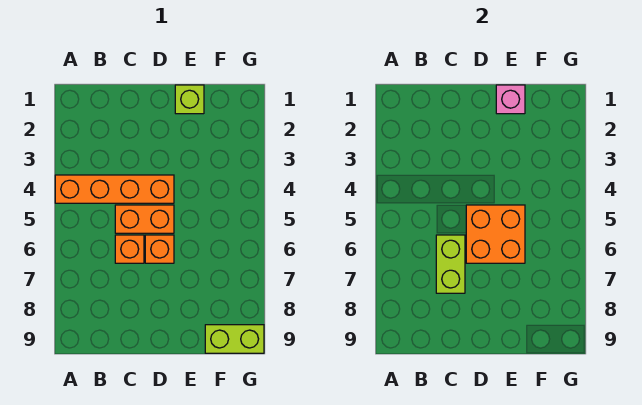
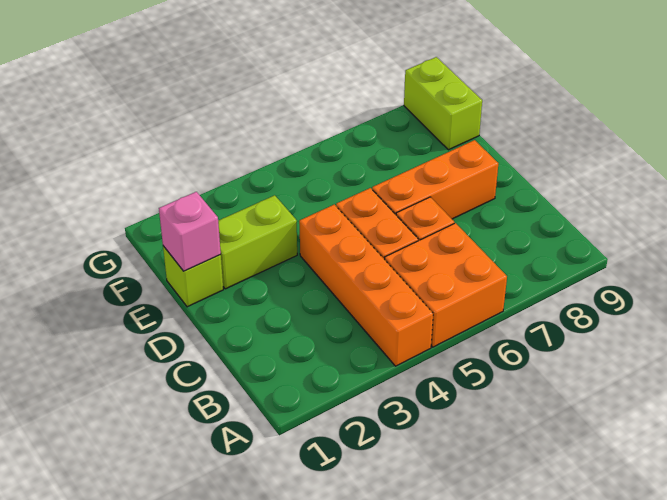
lime brick C6:C7 level 2 -> lime brick E2:E3 level 1
orange brick D5:E6 level 2 -> orange brick A5:B6 level 1
orange brick D6 level 1 -> orange brick D6:D8 level 1

